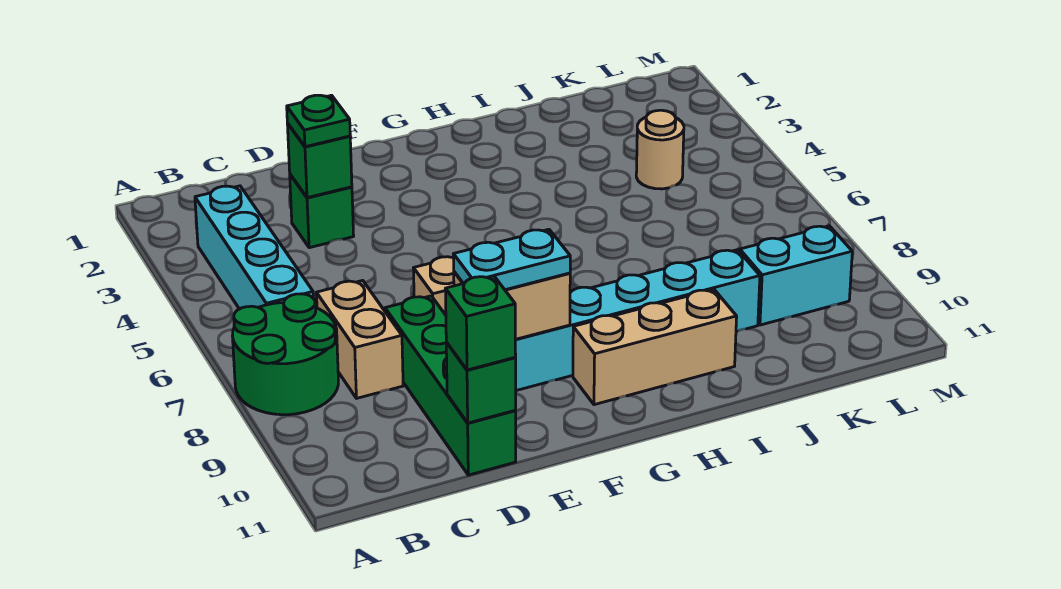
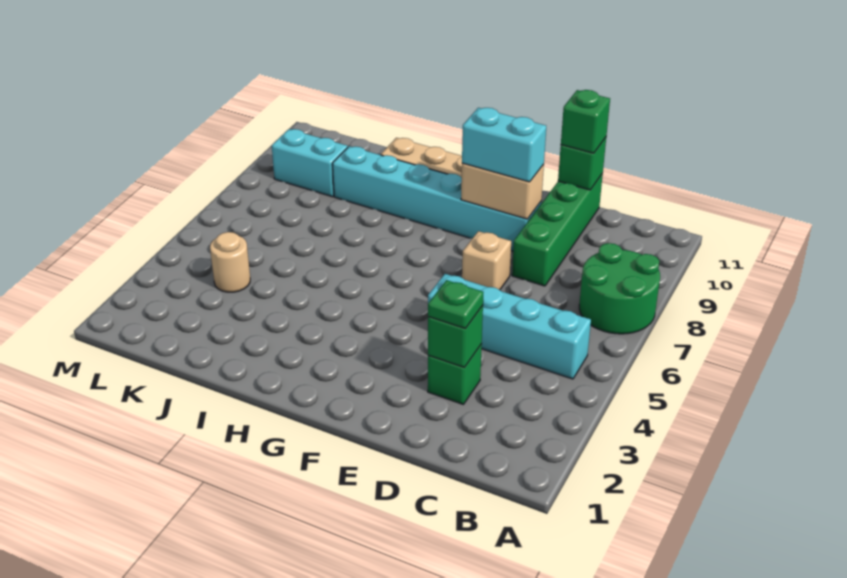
cyan brick B3:B6 level 1 -> cyan brick B5:E5 level 1
tan brick C7:C8 level 1 -> none
cyan plate E9:F9 level 3 -> cyan brick E9:F9 level 3

